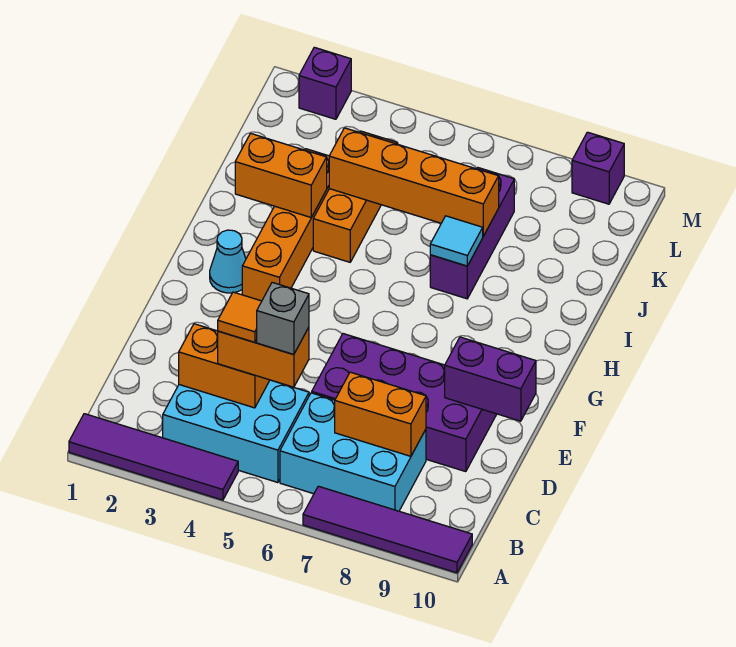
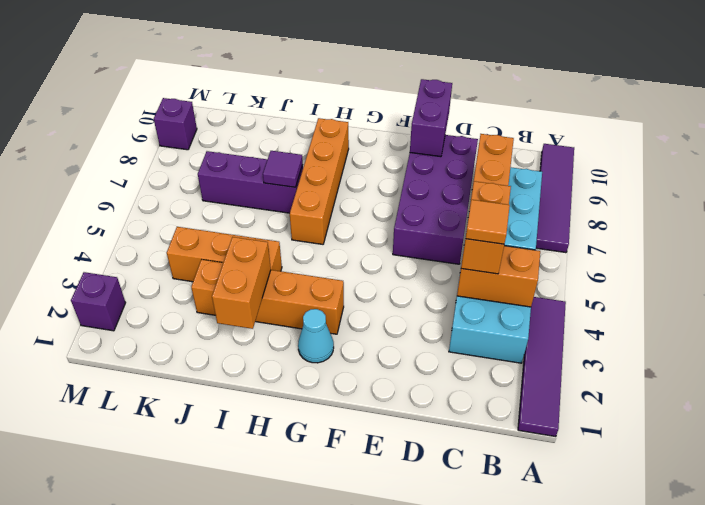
orange brick C3:C4 level 2 -> orange brick B4:C4 level 2
grey brick C5 level 4 -> none
cyan tile I7 level 2 -> purple tile I7 level 2
orange brick J4:J7 level 2 -> orange brick H6:H9 level 1

